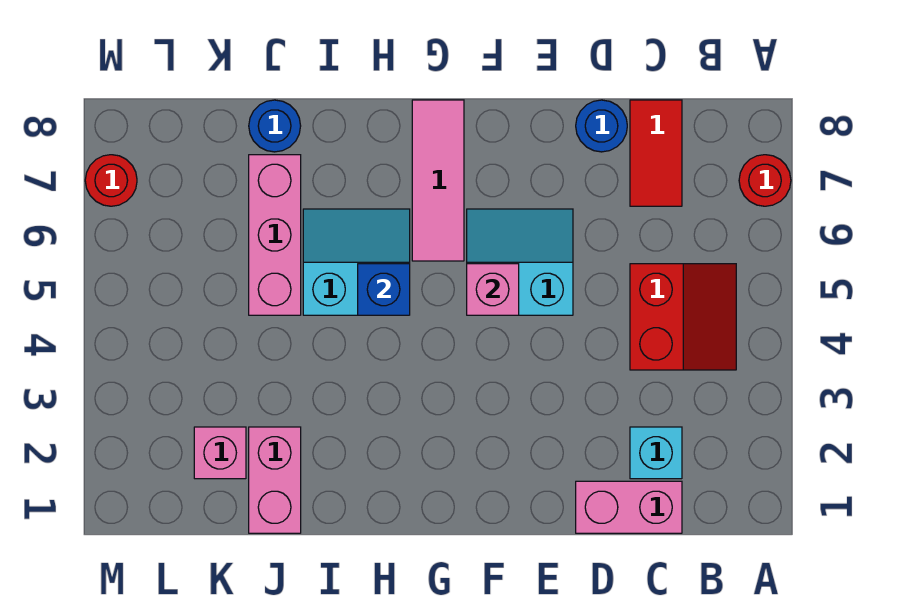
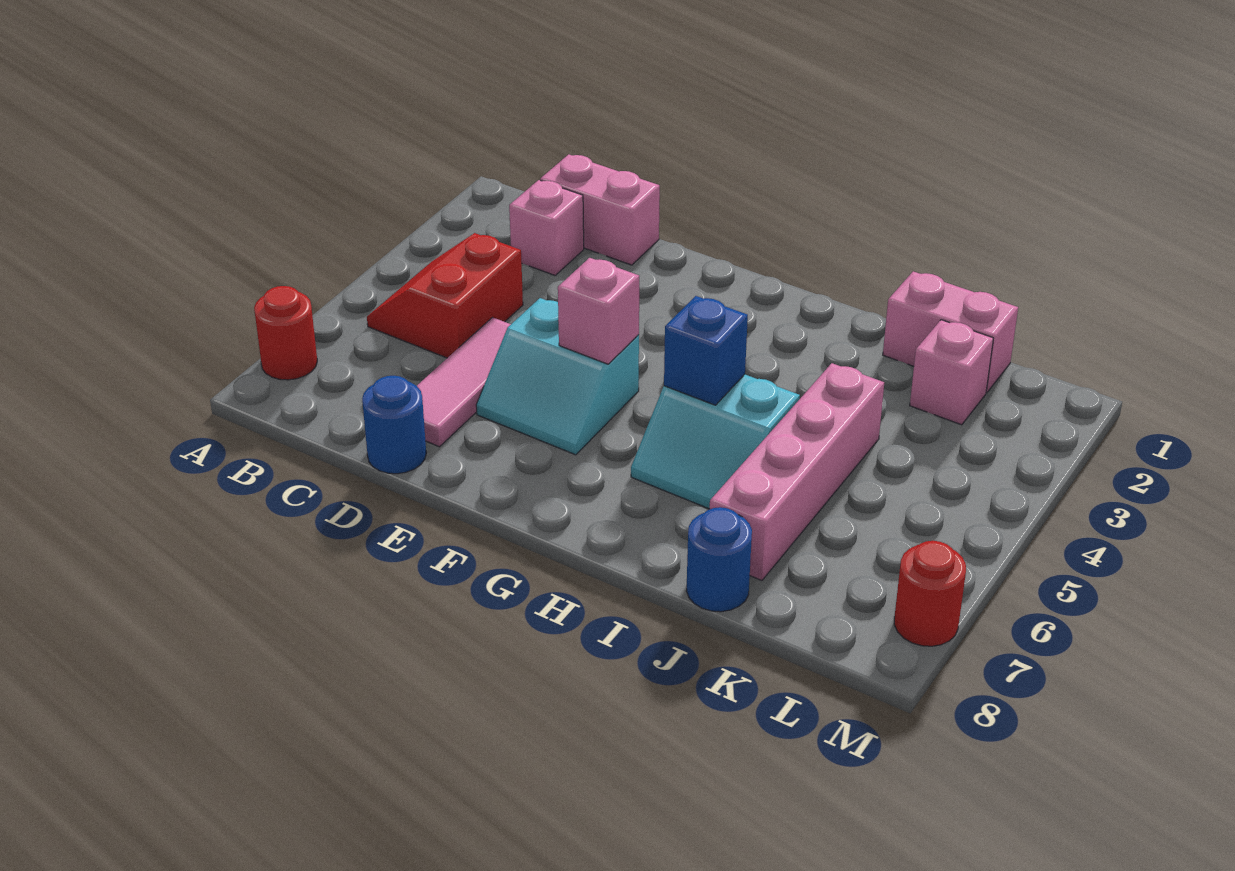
cyan brick C2 level 1 -> pink brick C2 level 1
red tile C7:C8 level 1 -> none
pink tile G6:G8 level 1 -> pink tile D5:D7 level 1
pink brick J1:J2 level 1 -> pink brick J1:K1 level 1
pink brick J5:J7 level 1 -> pink brick J4:J7 level 1

